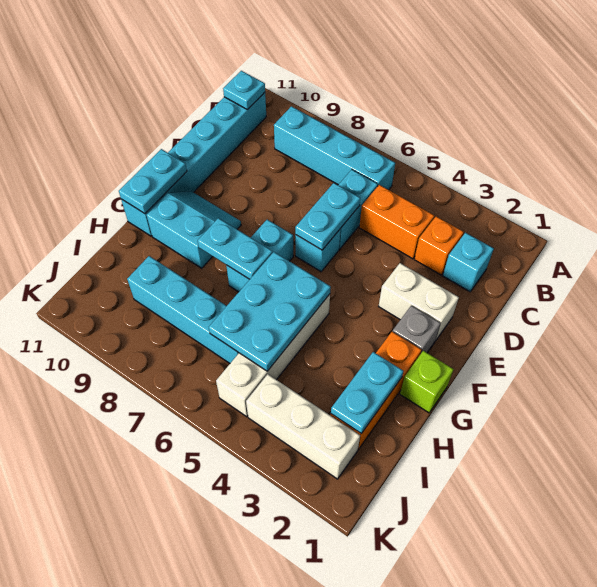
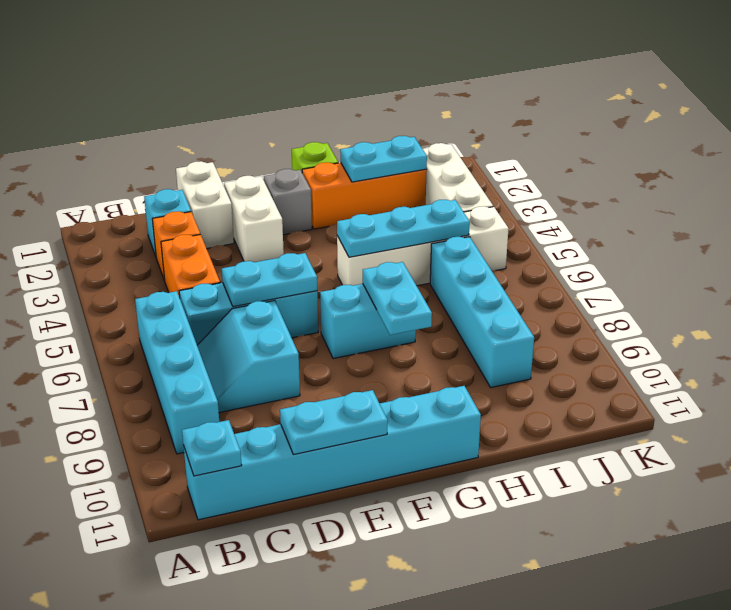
none -> white brick D1:D2 level 1
cyan slope F9:G10 level 1 top G -> cyan slope C7:D8 level 1 top D
cyan plate F11:G11 level 2 -> cyan plate D11:E11 level 2
cyan plate G5:I6 level 2 -> cyan plate G5:I5 level 2

